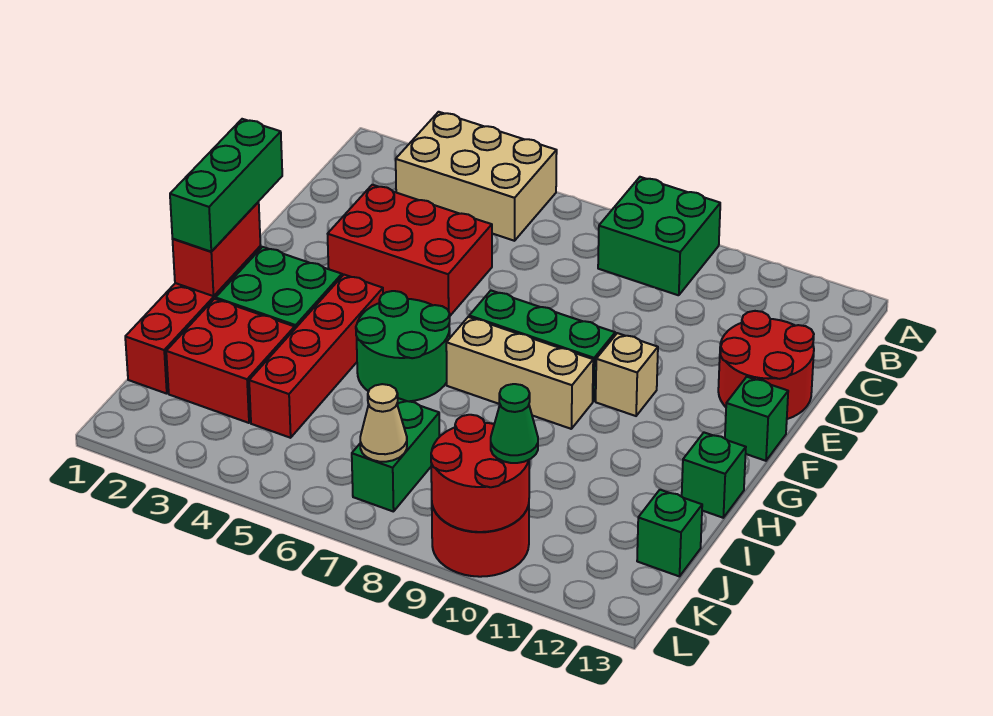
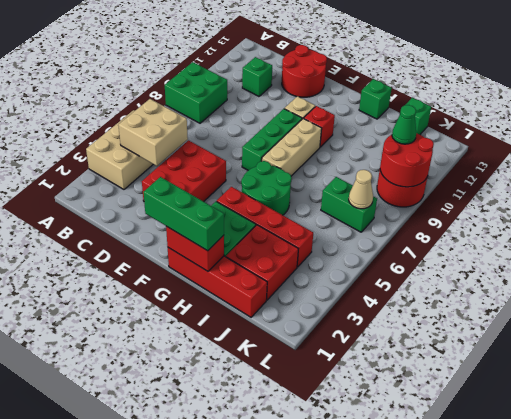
none -> tan brick B4:C5 level 2
green brick F13 level 1 -> green brick C11 level 1
none -> red brick G10 level 1

